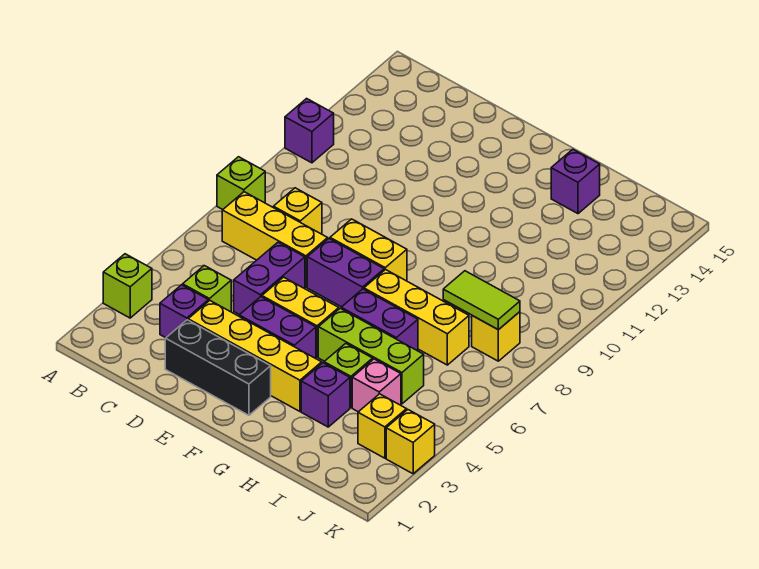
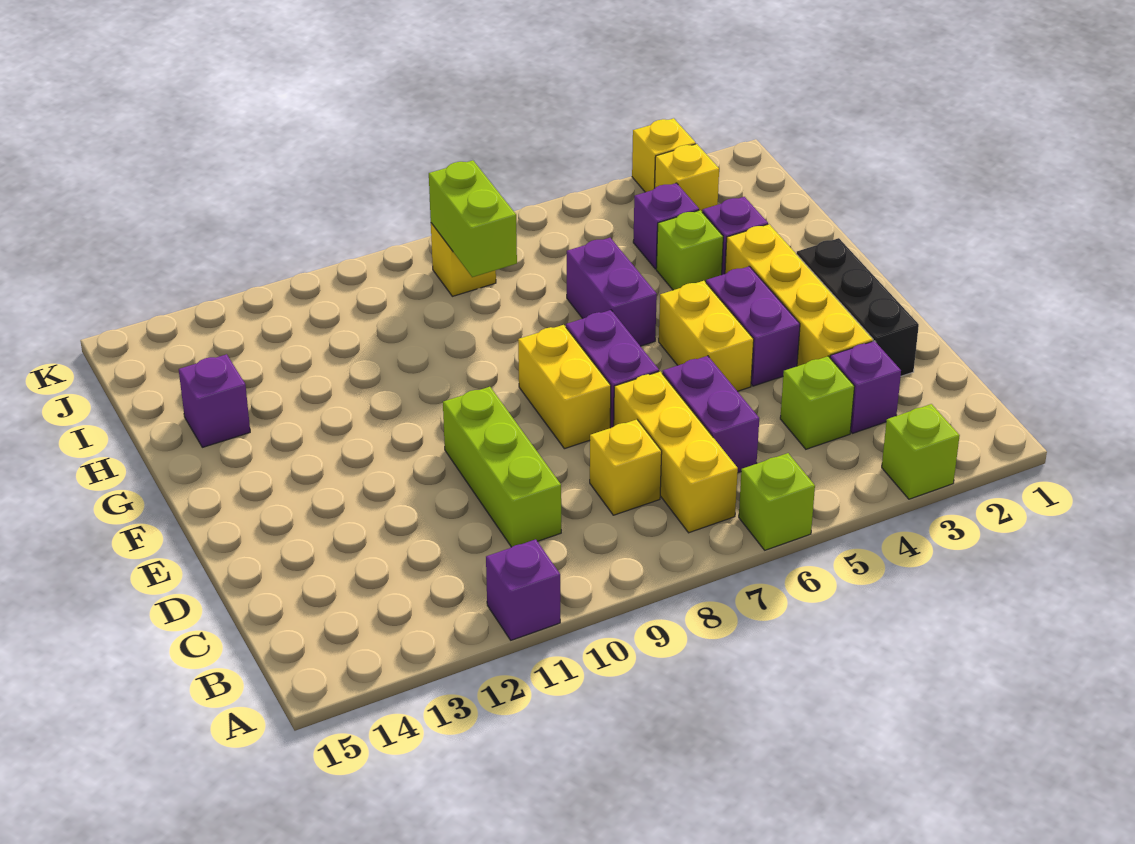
lime brick A8 level 1 -> lime brick A6 level 1
purple brick D5:D6 level 1 -> purple brick C6:D6 level 1
lime brick G5:I5 level 1 -> lime brick C10:E10 level 1
yellow brick G7:I7 level 1 -> none
pink brick I4 level 1 -> purple brick I4 level 1
lime tile I8:J8 level 2 -> lime brick I8:J8 level 2

